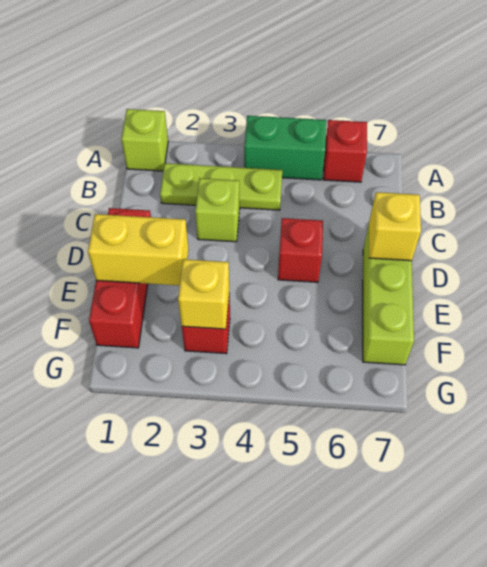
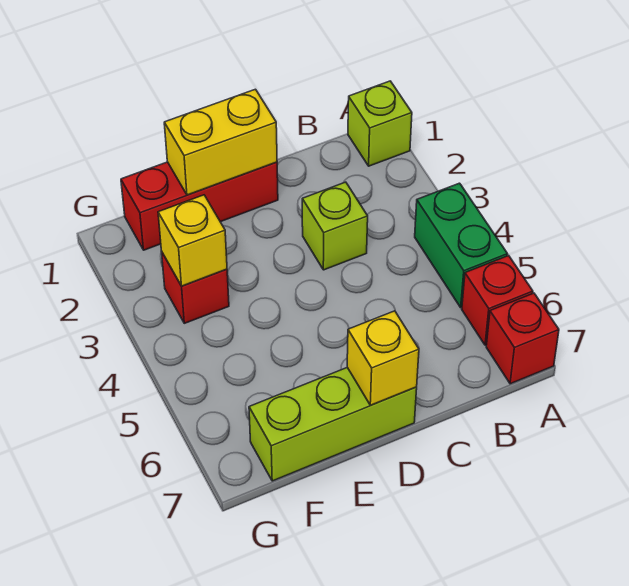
lime plate B2:B4 level 1 -> none
red brick D5 level 1 -> red brick A7 level 1
yellow brick E1:E2 level 2 -> yellow brick D1:E1 level 2

